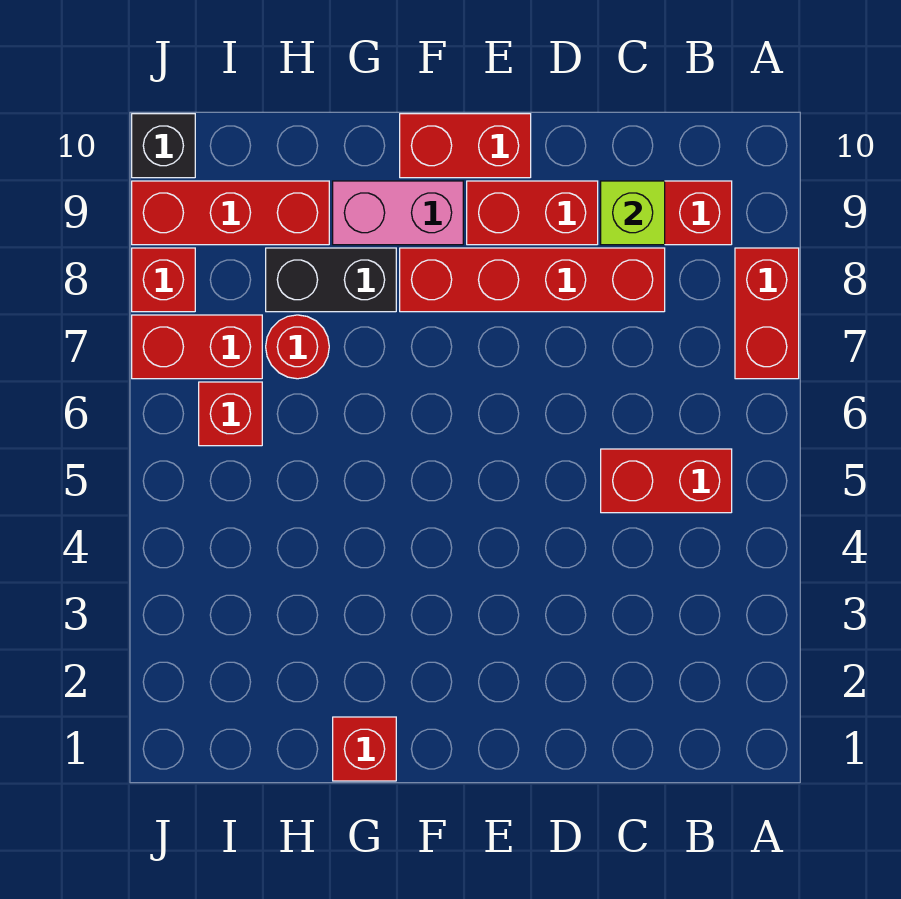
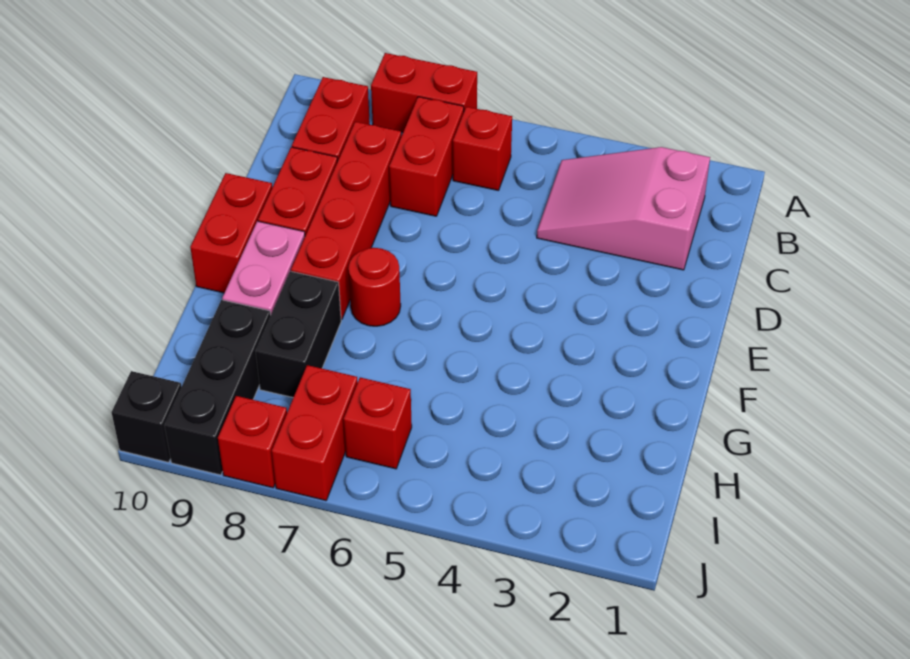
none -> pink slope B2:C4 level 1 top 2
red brick B5:C5 level 1 -> red brick B7:C7 level 1
lime brick C9 level 2 -> none
red brick G1 level 1 -> red brick B6 level 1
red round brick H7 level 1 -> red round brick F7 level 1
red brick H9:J9 level 1 -> black brick H9:J9 level 1

